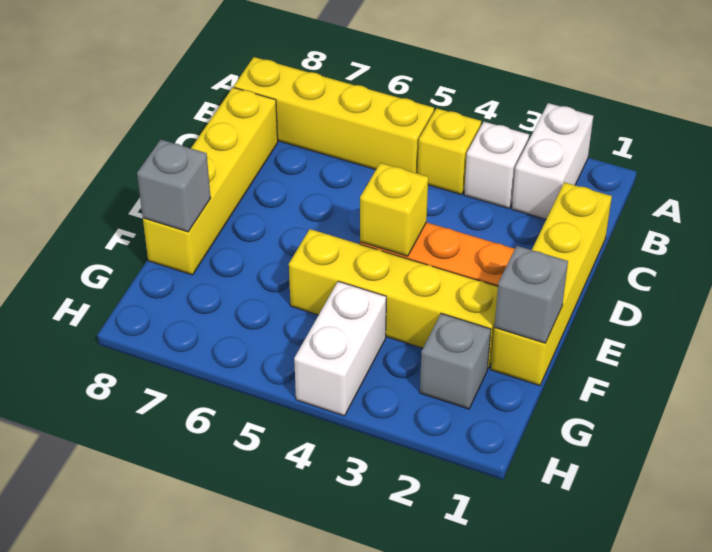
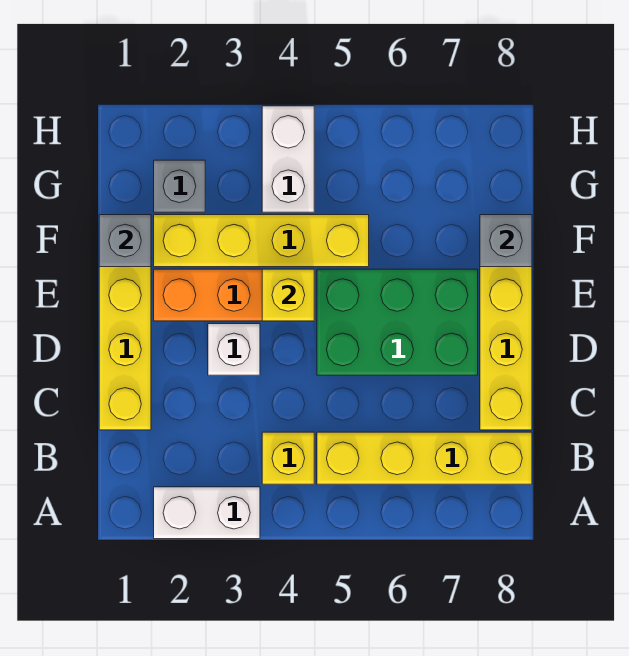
white brick A2:B2 level 1 -> white brick A2:A3 level 1
white brick B3 level 1 -> white brick D3 level 1
none -> green brick D5:E7 level 1

